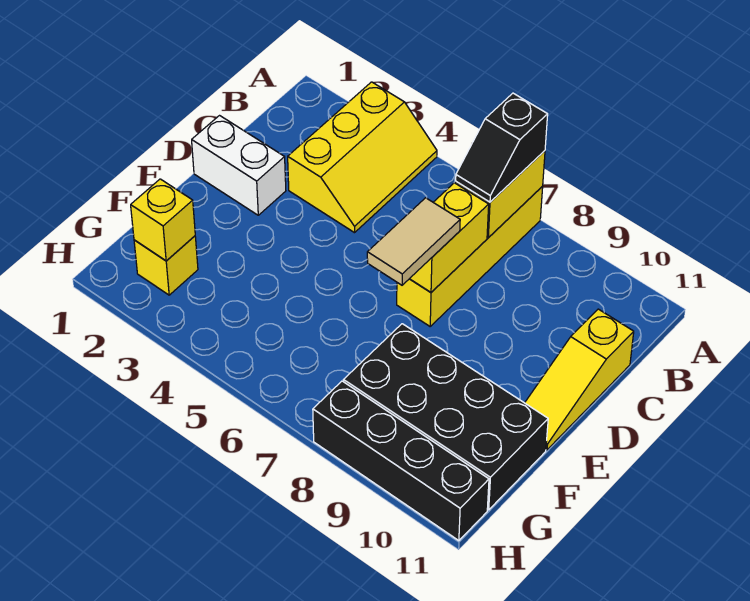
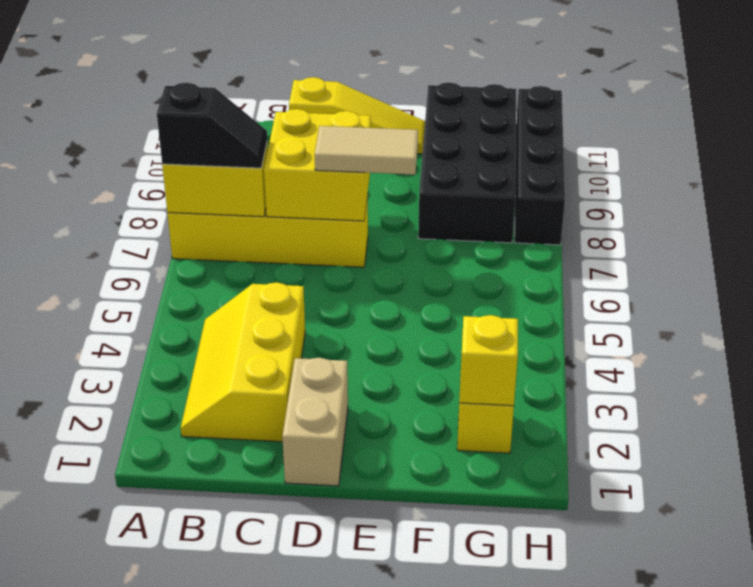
yellow slope A3:C4 level 1 top 3 -> yellow slope B2:C4 level 1 top C
yellow brick C7:D7 level 2 -> yellow brick C7:D8 level 2
white brick D1:D2 level 1 -> tan brick D1:D2 level 1

